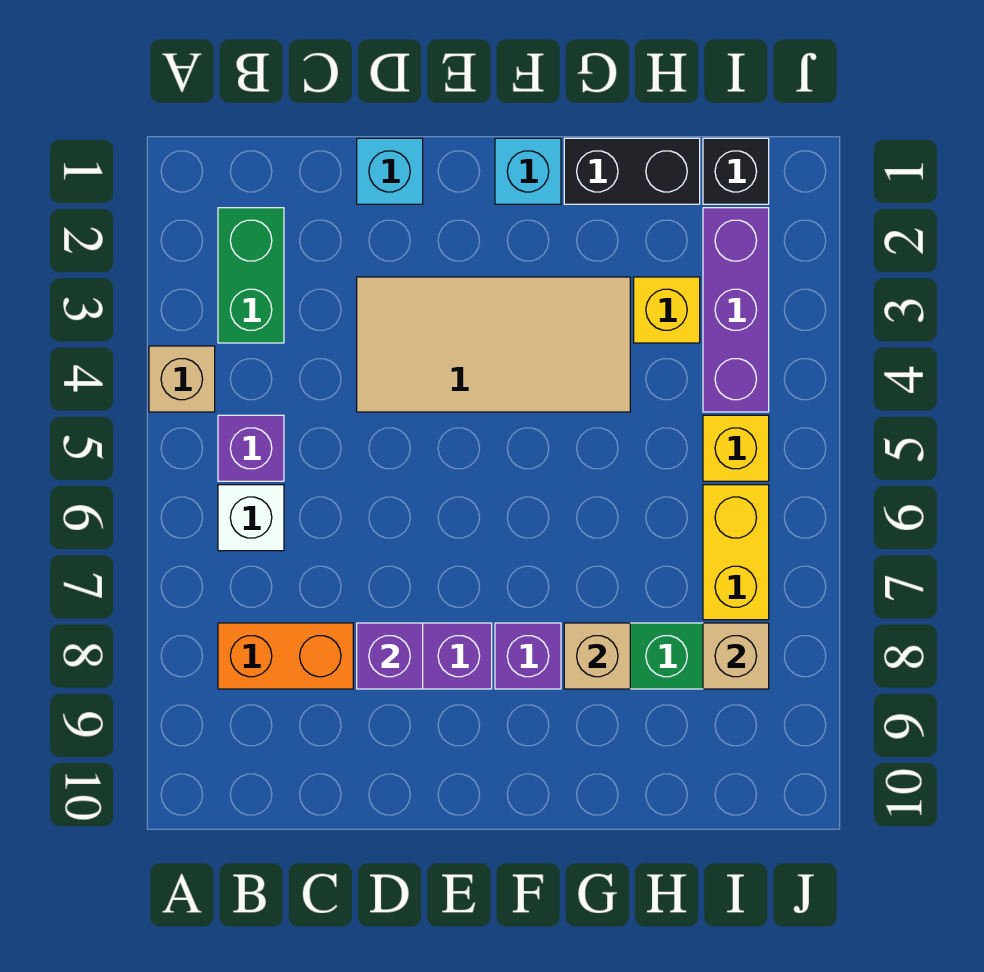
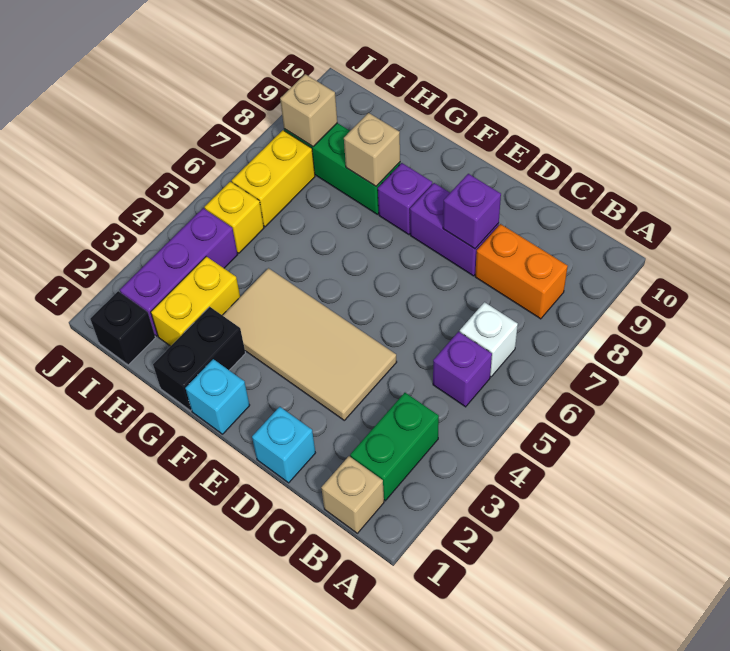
tan brick A4 level 1 -> tan brick B1 level 1
black brick G1:H1 level 1 -> black brick G1:G2 level 1
yellow brick H3 level 1 -> yellow brick H2:H3 level 1

